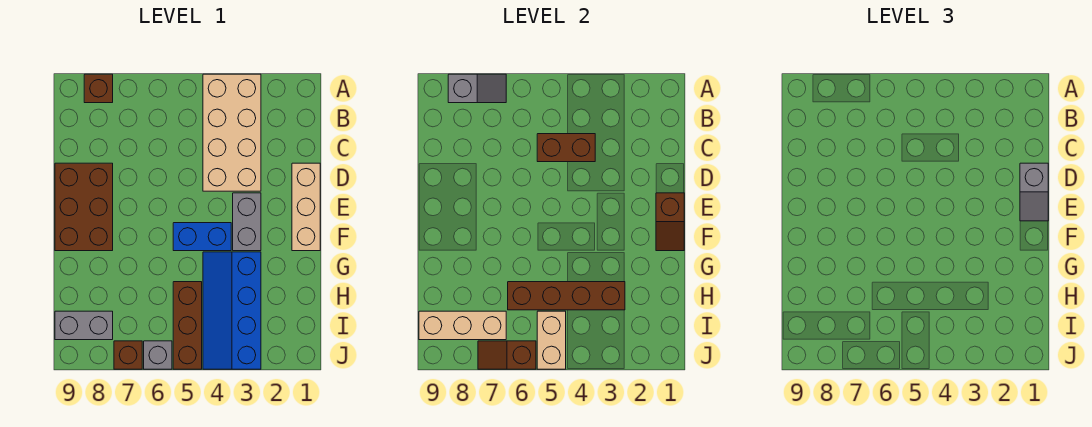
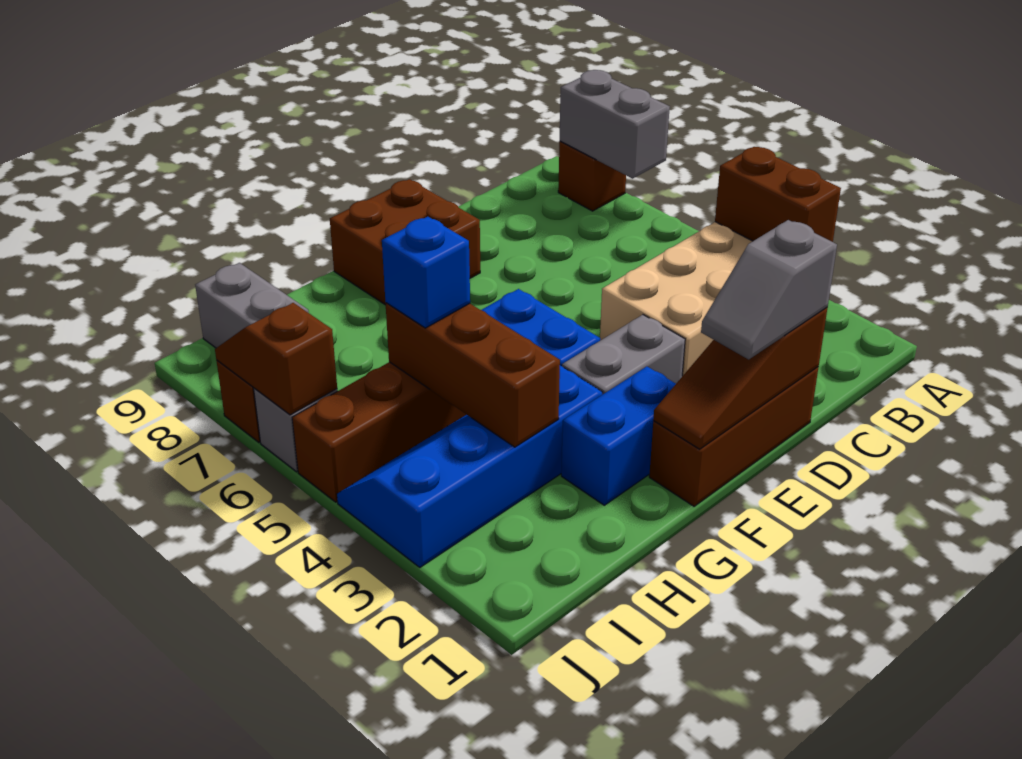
grey slope A7:A8 level 2 top 8 -> grey brick A7:A8 level 2
brown brick C4:C5 level 2 -> brown brick A3:A4 level 2
tan brick D1:F1 level 1 -> brown brick D1:F1 level 1
brown brick D8:F9 level 1 -> brown brick E8:F9 level 1
brown slope E1:F1 level 2 top E -> brown slope D1:F1 level 2 top D
none -> blue brick F2:G2 level 1
brown brick H3:H6 level 2 -> brown brick H3:H5 level 2
none -> blue brick H5 level 3
tan brick I5:J5 level 2 -> none
tan brick I7:I9 level 2 -> none

